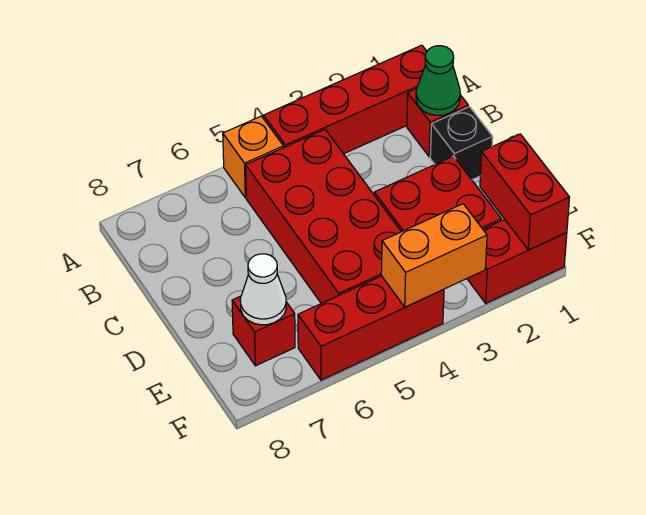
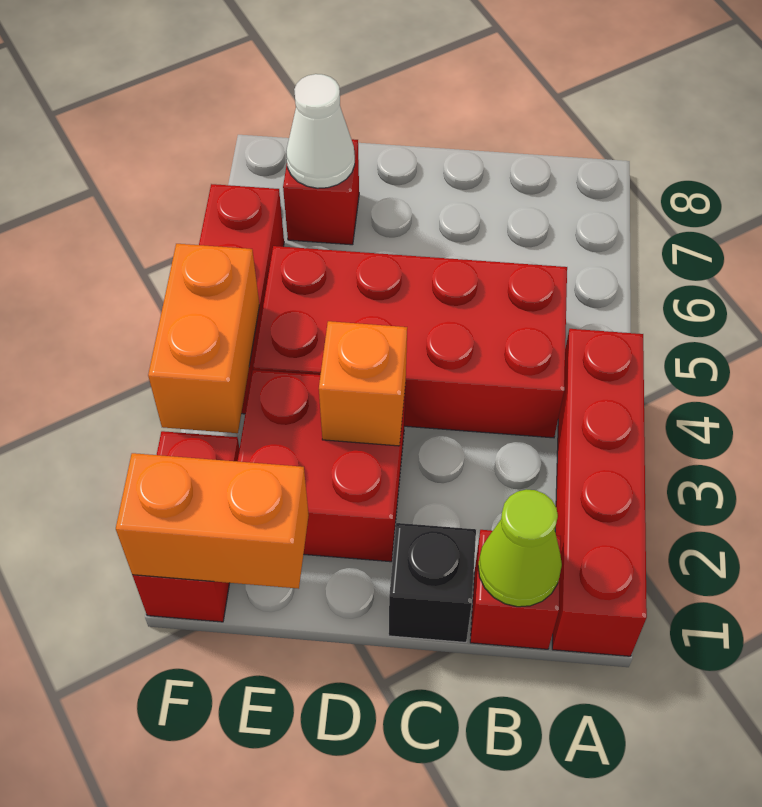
orange brick A5 level 1 -> orange brick D3 level 2
green cone B1 level 2 -> lime cone B1 level 2
red brick E1:F1 level 2 -> orange brick E1:F1 level 2

